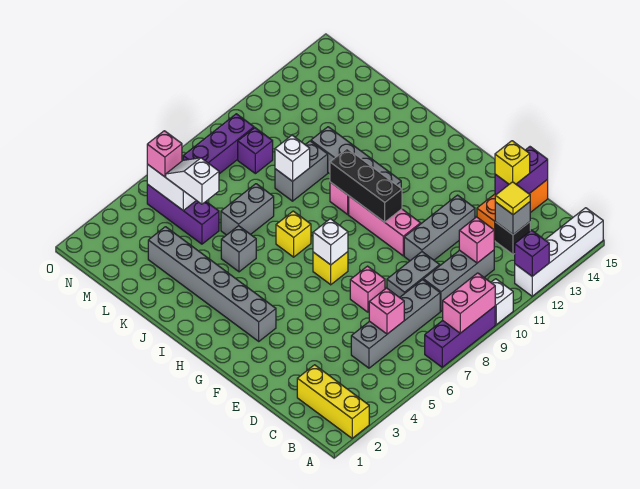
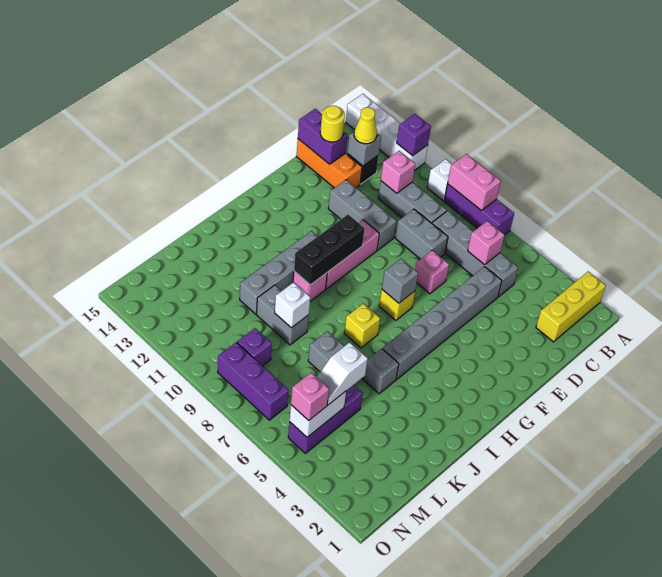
yellow tile C13 level 3 -> yellow cone C13 level 3
yellow brick D14 level 3 -> yellow round brick D14 level 3
grey brick G3:L3 level 1 -> grey brick D5:I5 level 1
white brick G7 level 2 -> grey brick G7 level 2

